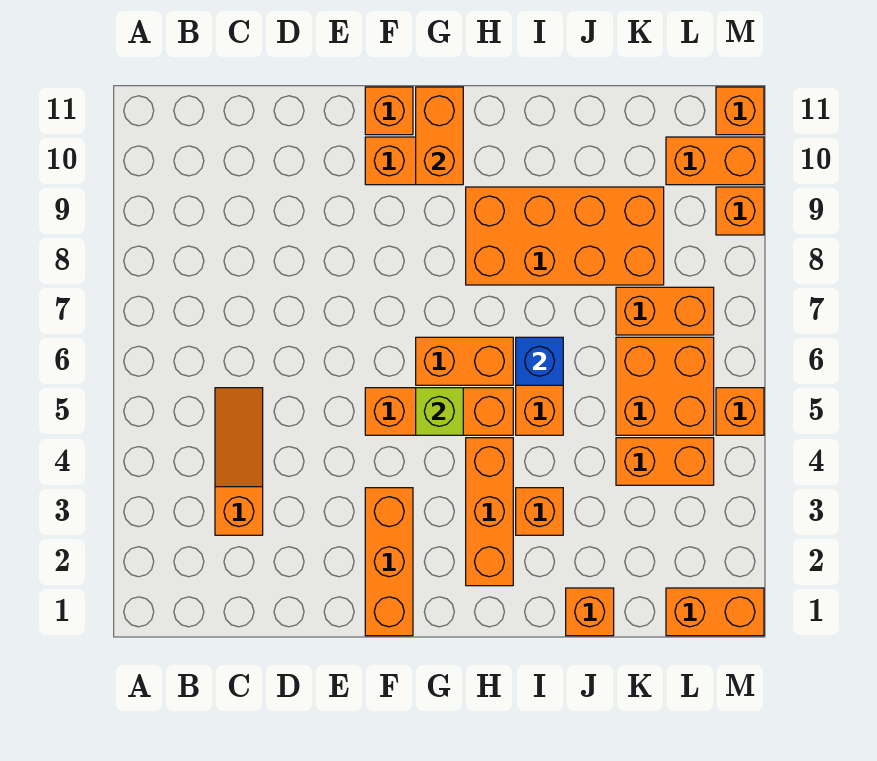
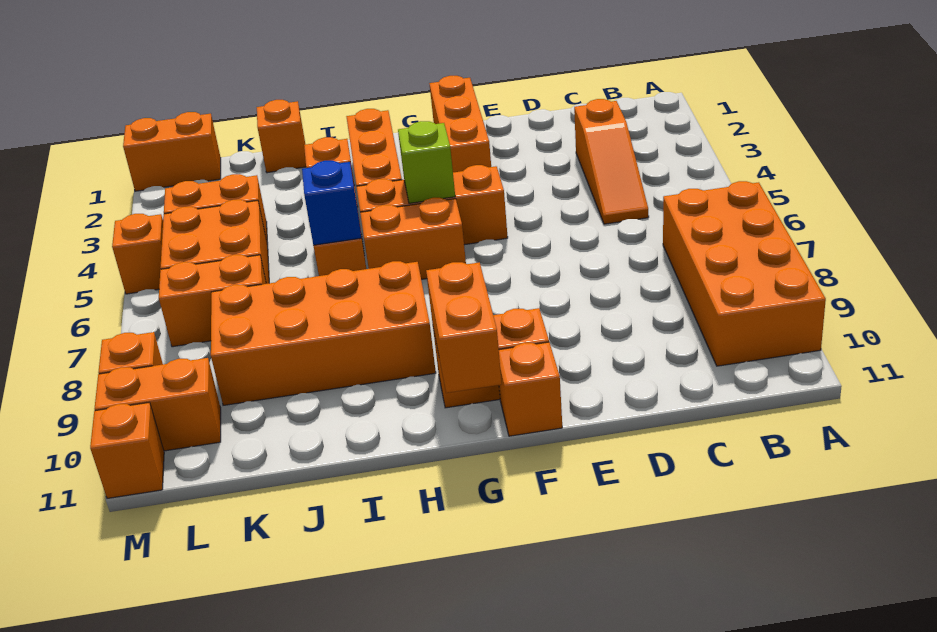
none -> orange brick A7:B10 level 1

